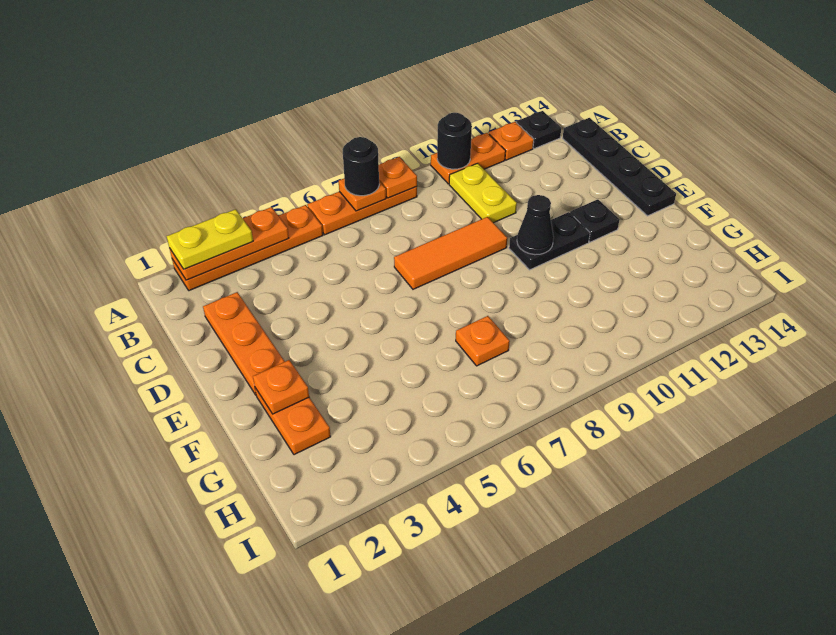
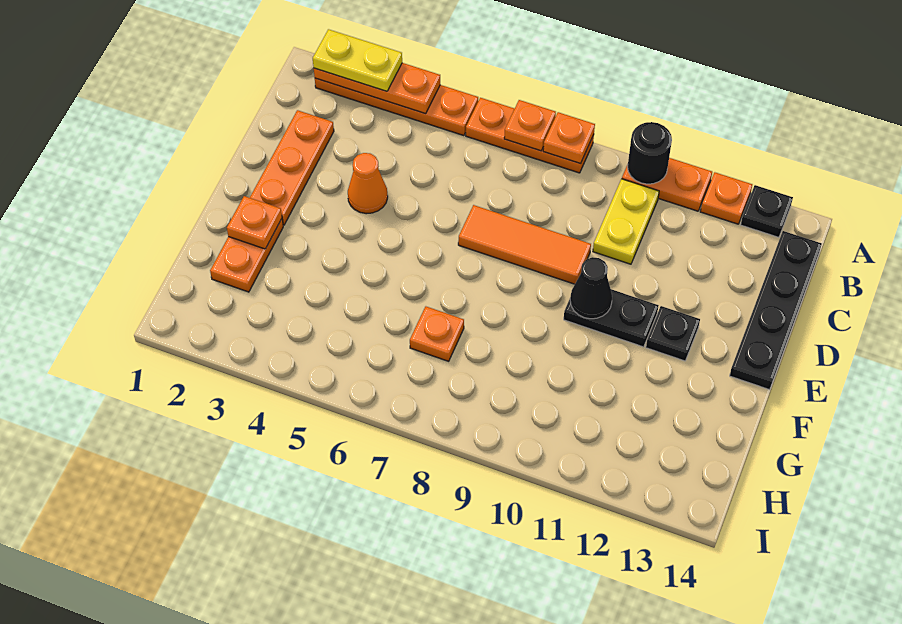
black round brick A7 level 3 -> none
none -> orange cone D4 level 1

